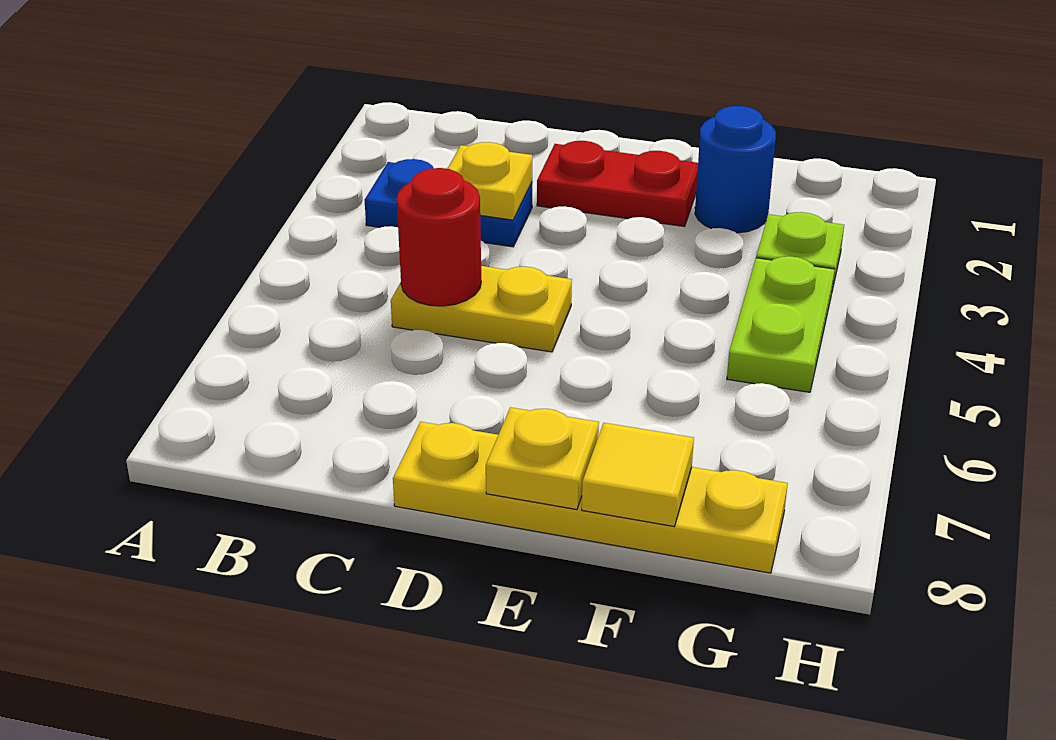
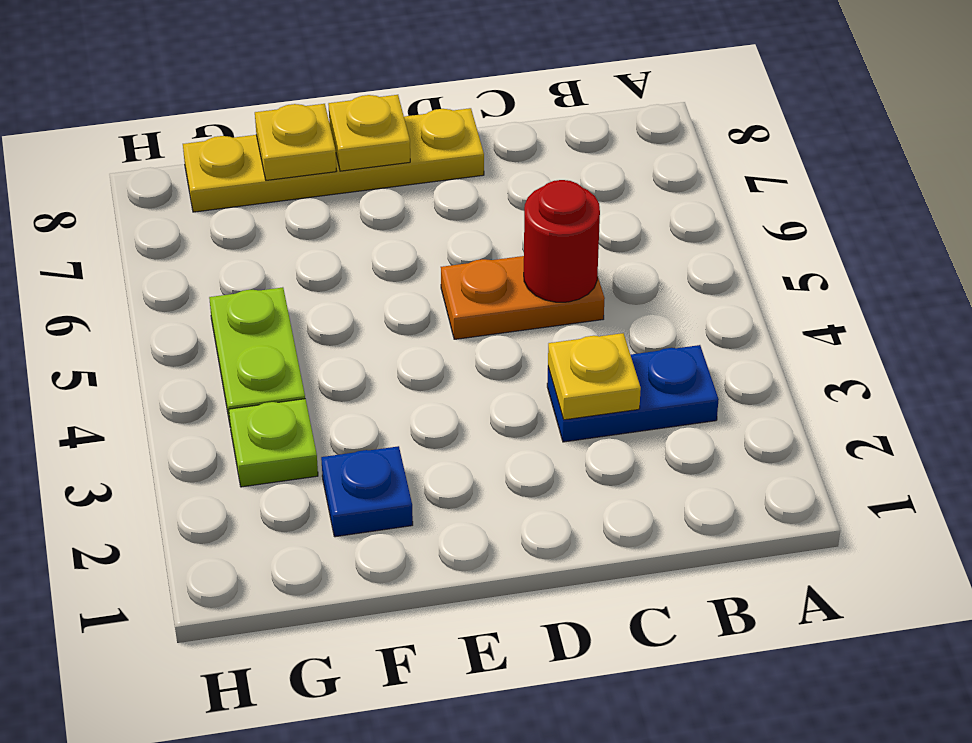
yellow plate C5:D5 level 1 -> orange plate C5:D5 level 1
red plate D2:E2 level 1 -> none
blue round brick F2 level 1 -> blue plate F2 level 1
yellow tile F8 level 2 -> yellow plate F8 level 2

